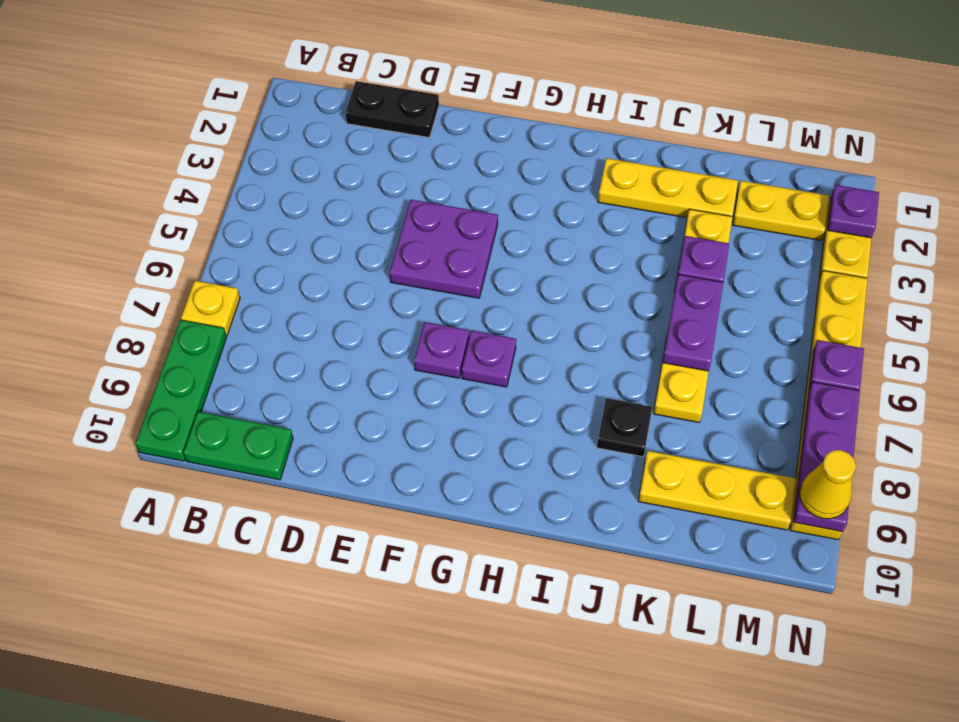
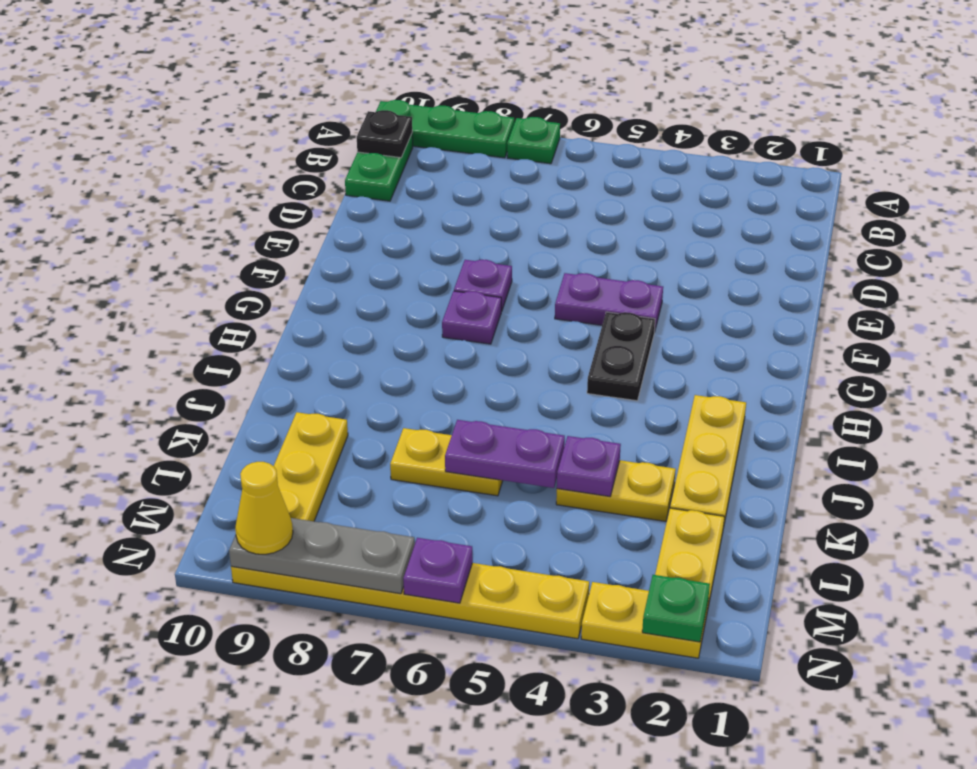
yellow plate A7 level 1 -> green plate A7 level 1
black plate C1:D1 level 1 -> black plate G4:H4 level 1
purple plate E4:F5 level 1 -> purple plate F4:F5 level 1
black plate J8 level 1 -> black plate B10 level 2
purple plate N2 level 2 -> green plate N2 level 2
purple plate N7:N9 level 2 -> grey plate N7:N9 level 2

